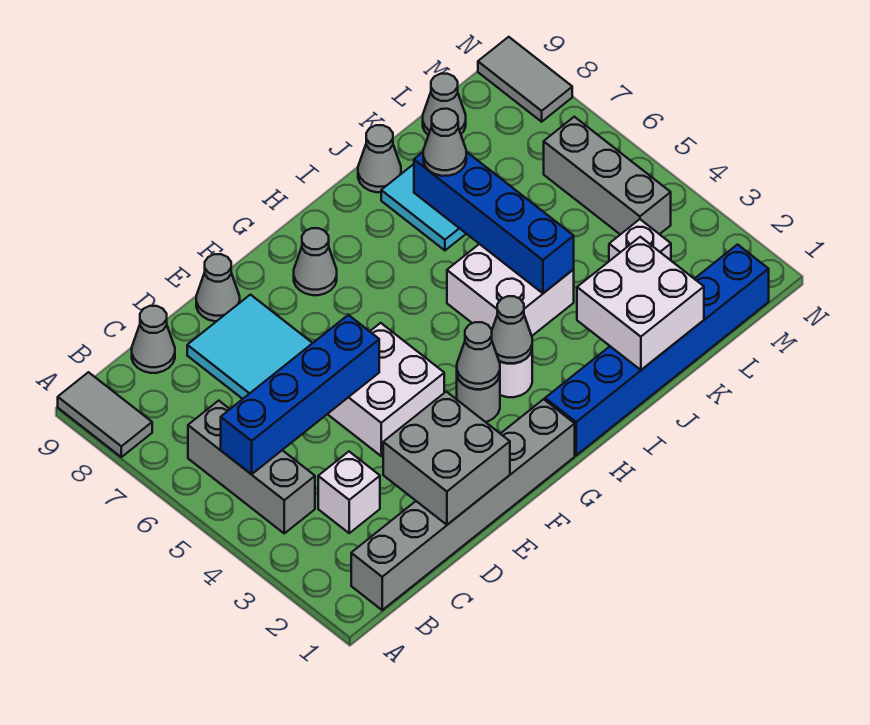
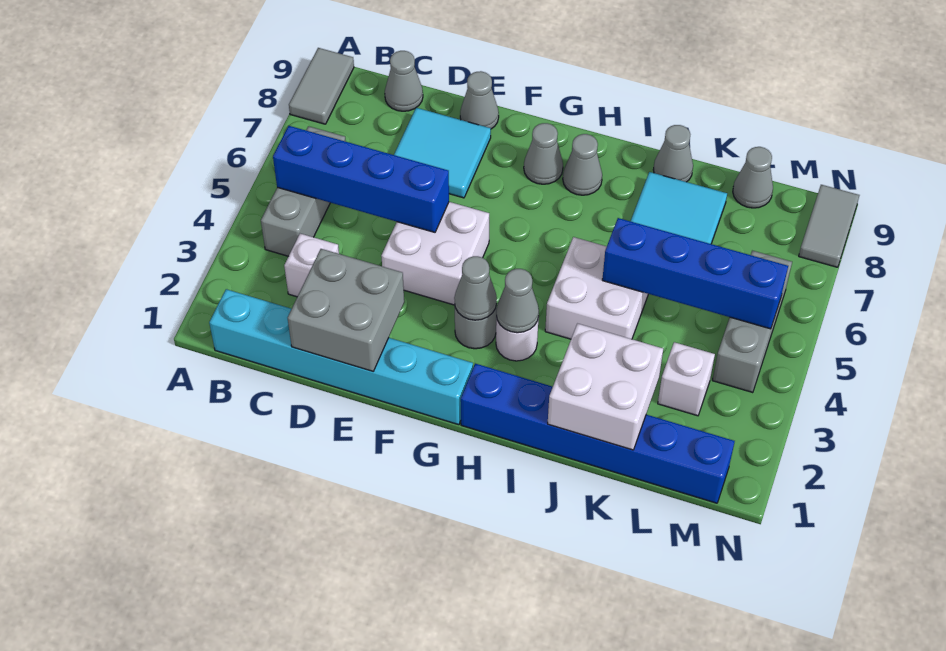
grey brick B1:G1 level 1 -> cyan brick B1:G1 level 1
blue brick J4:J7 level 2 -> blue brick J5:M5 level 2
grey cone J7 level 3 -> grey cone H8 level 1

